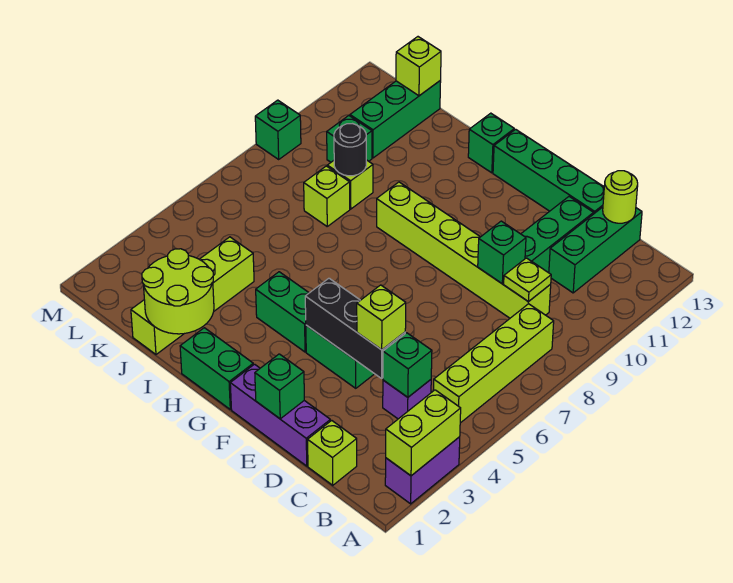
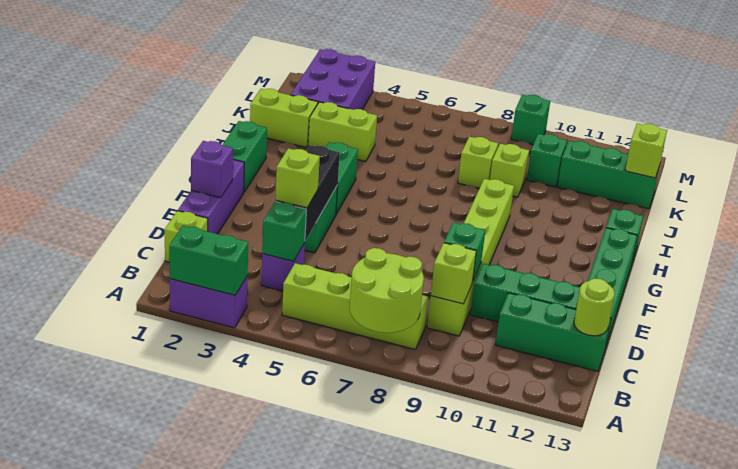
lime brick A2:A3 level 2 -> green brick A2:A3 level 2
lime plate C9 level 2 -> lime brick C9 level 2
green brick E1 level 2 -> purple brick E1 level 2
lime round brick I1:J2 level 2 -> lime round brick A7:B8 level 2
black round brick J9 level 2 -> none
none -> purple brick K2:M3 level 1

